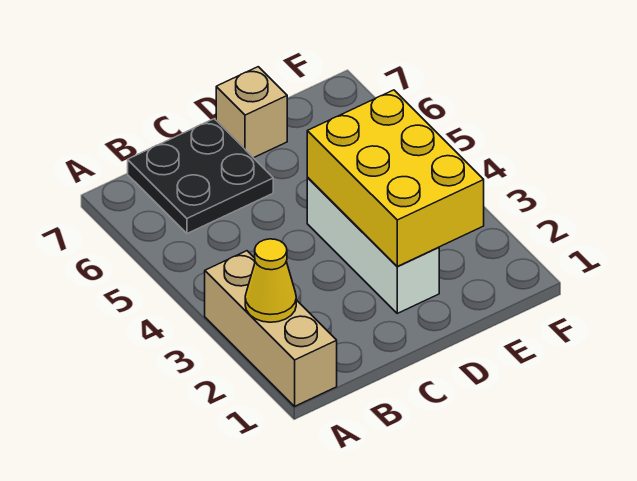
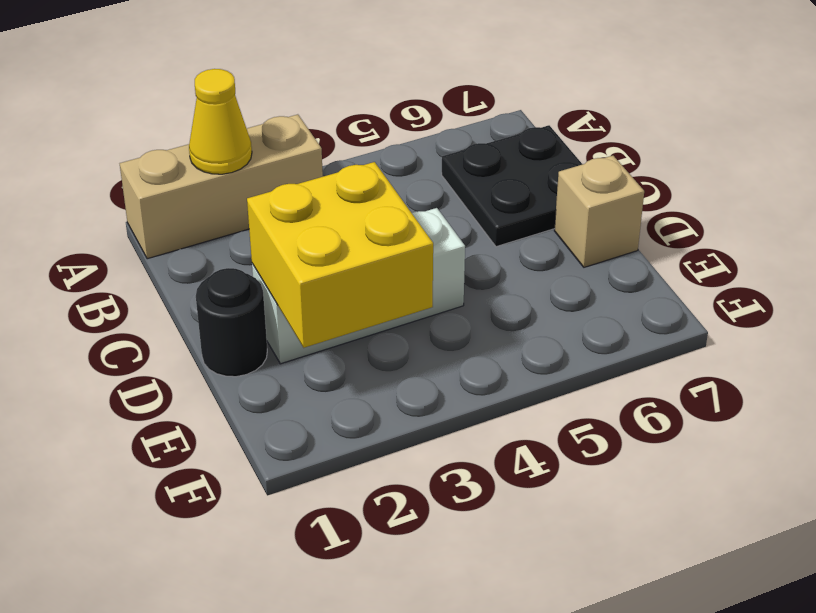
none -> black round brick D1 level 1
yellow brick D2:E4 level 2 -> yellow brick D2:E3 level 2

